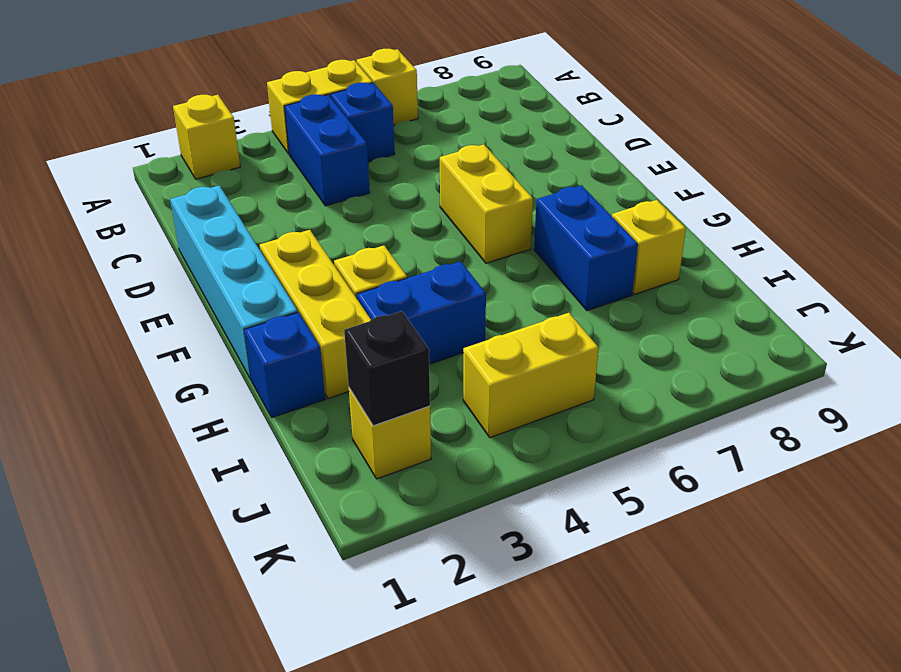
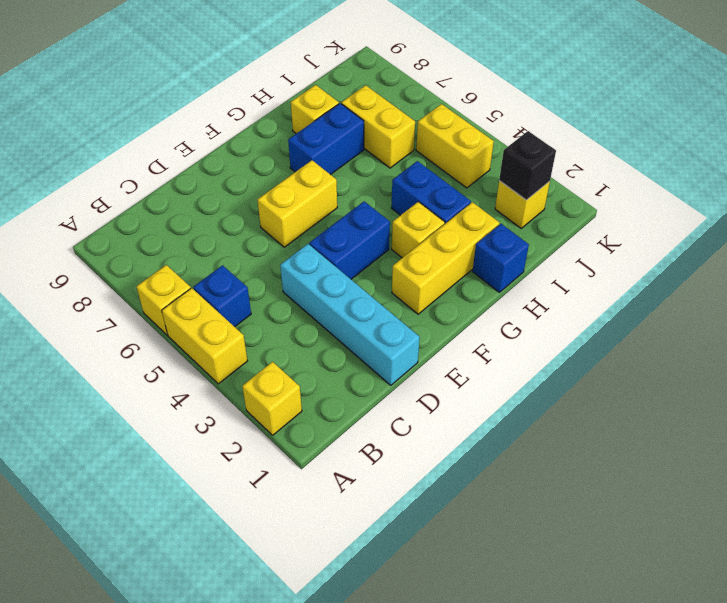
blue brick B4:C4 level 1 -> blue brick E4:F4 level 1
cyan brick D1:G1 level 1 -> cyan brick D1:D4 level 1
none -> yellow brick I6:I7 level 1

